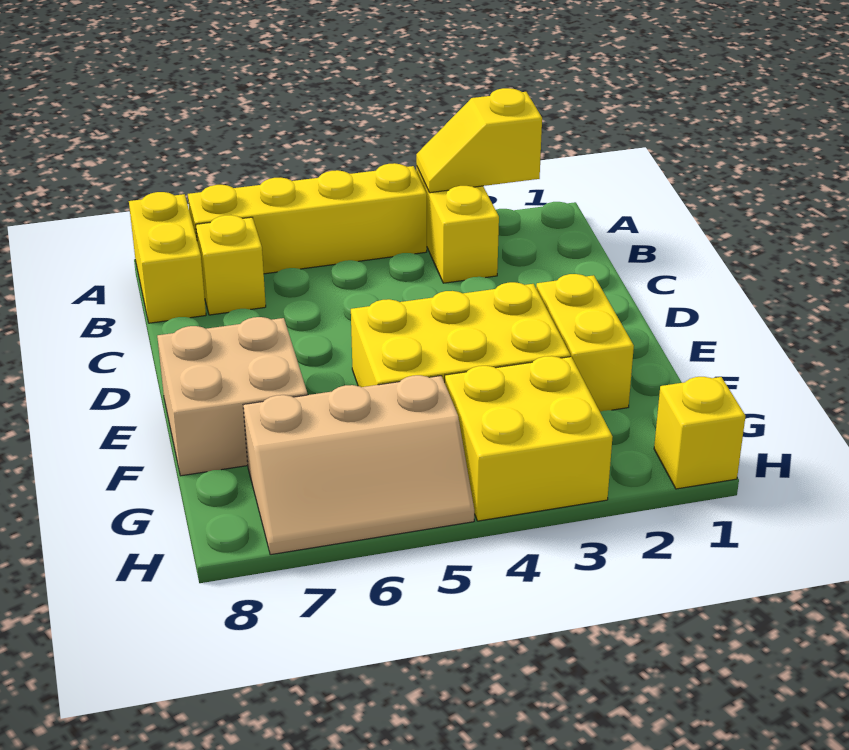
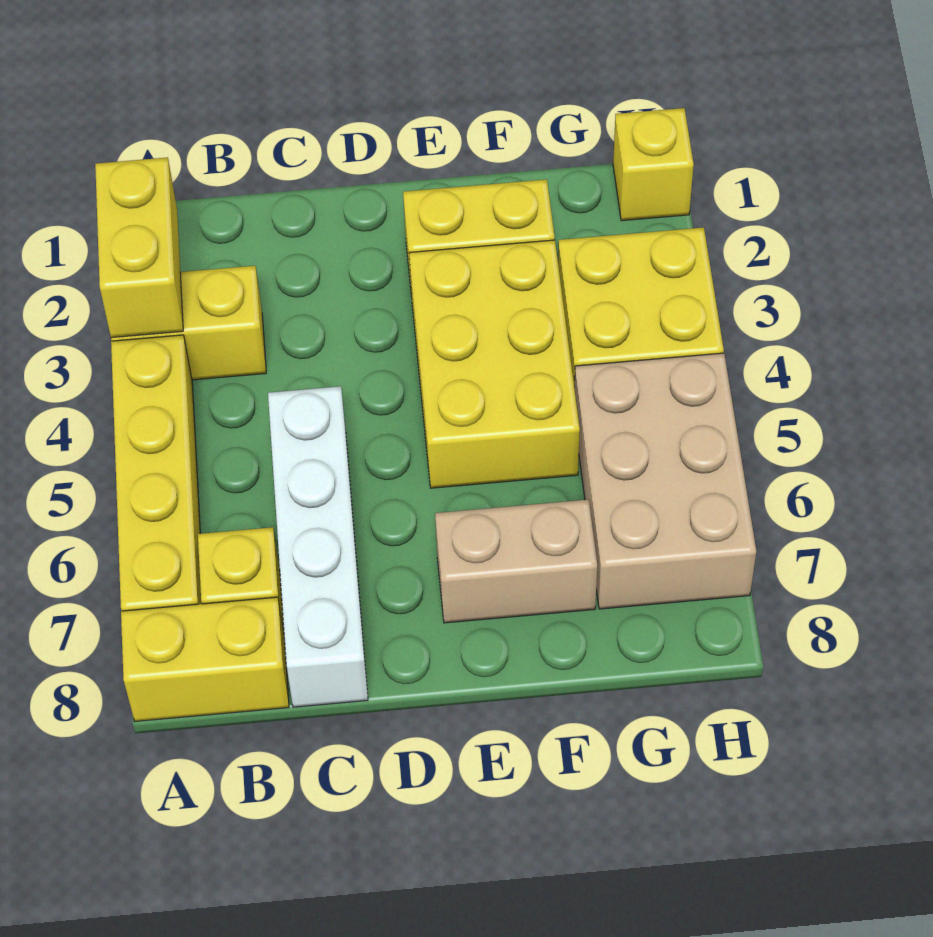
yellow slope A2:A3 level 2 top 2 -> yellow brick A2:A3 level 2
none -> white brick C5:C8 level 1
tan brick E7:F8 level 1 -> tan brick E7:F7 level 1
tan slope G5:H7 level 1 top G -> tan brick G5:H7 level 1

